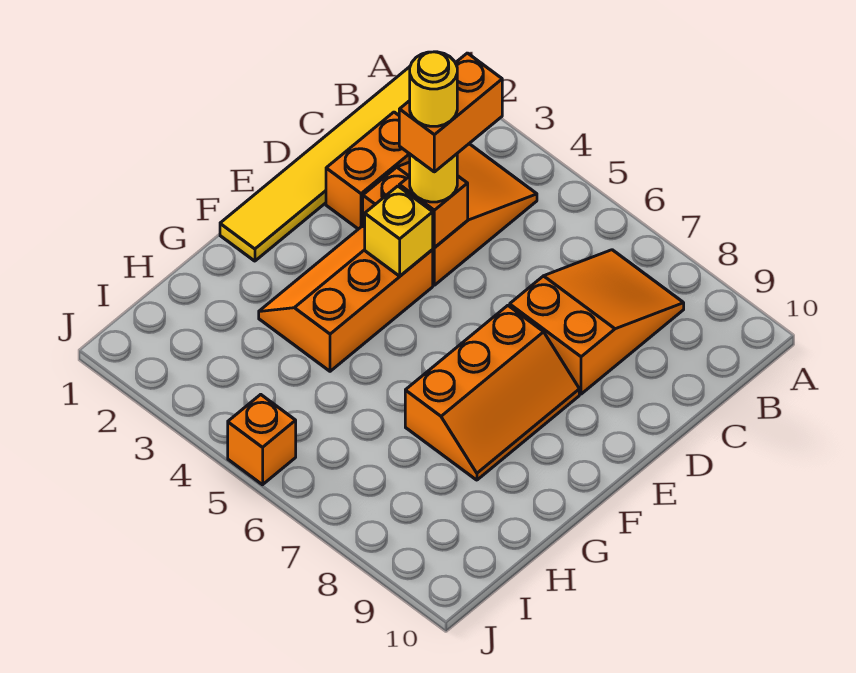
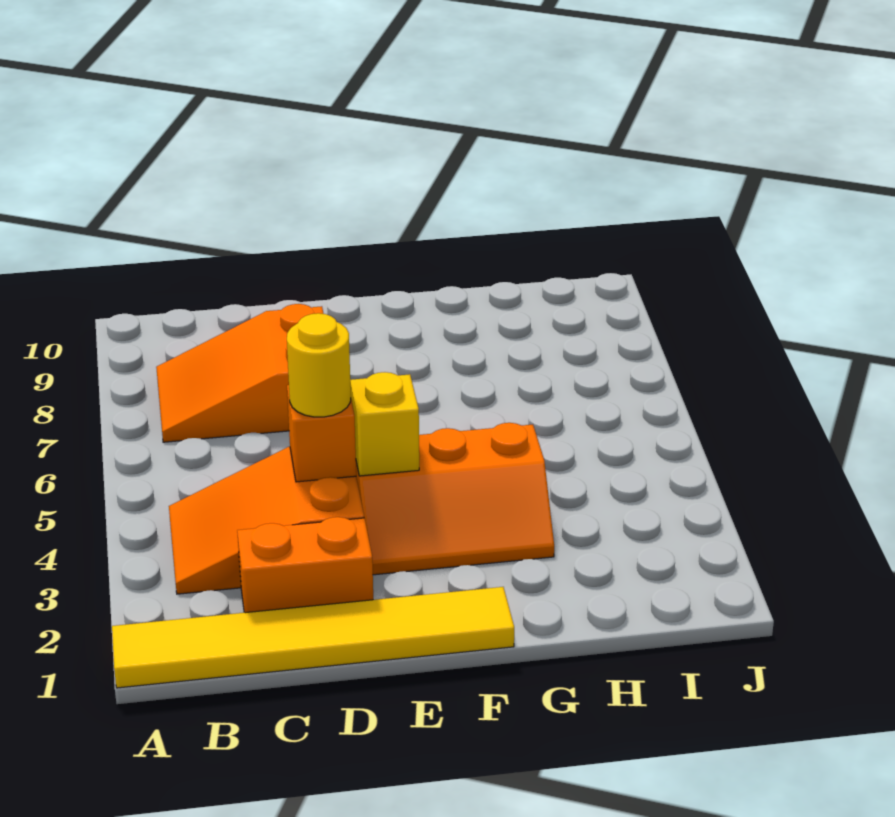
orange brick C4:D4 level 4 -> none
yellow round brick D4 level 5 -> none
orange slope E7:G8 level 1 top 7 -> none
orange brick J5 level 1 -> none

